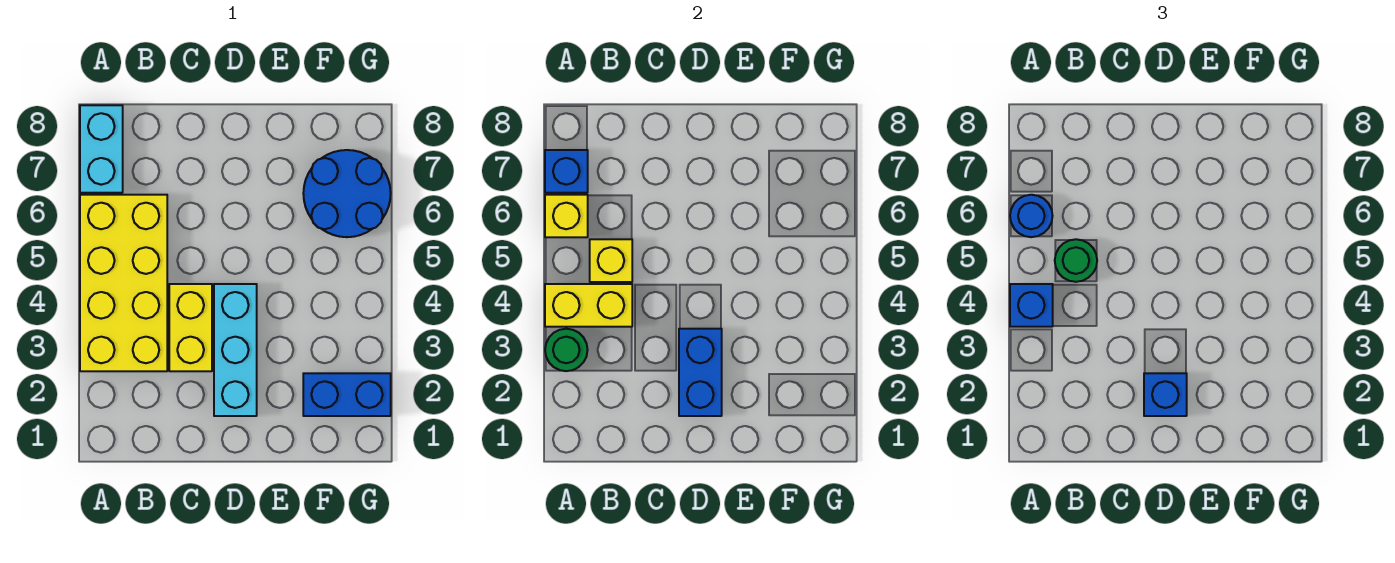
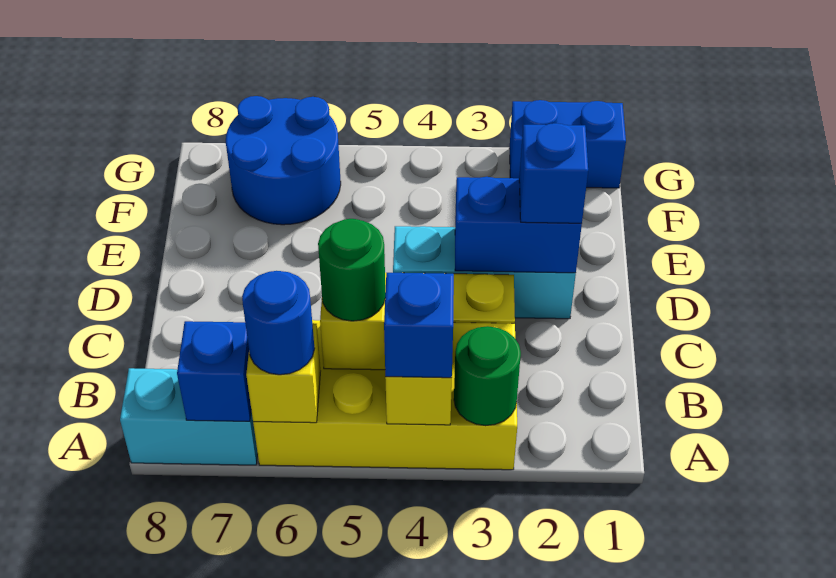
blue brick F2:G2 level 1 -> blue brick G1:G2 level 1

